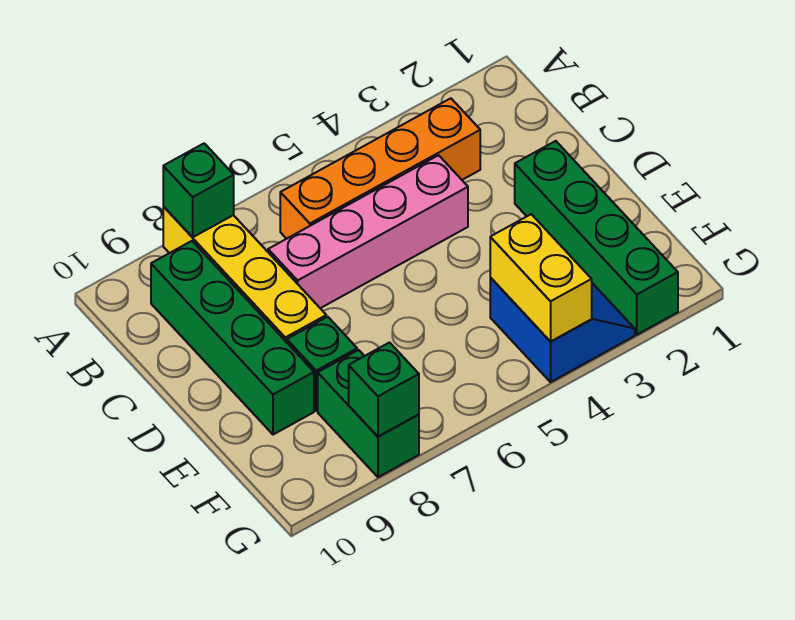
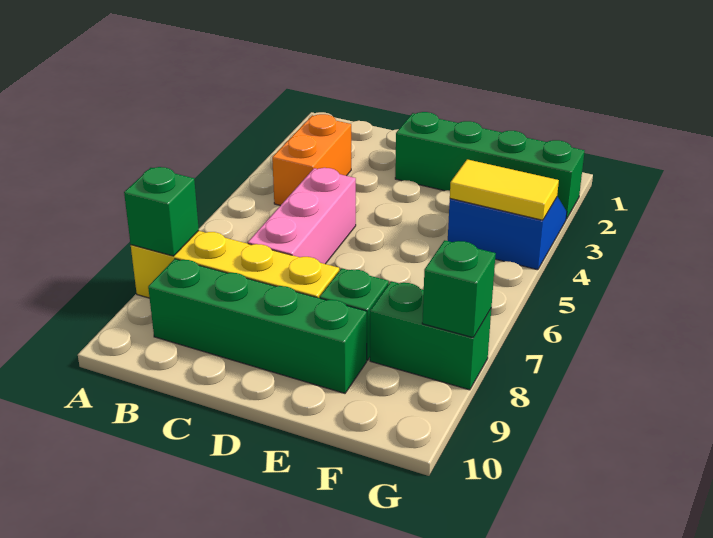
orange brick B3:B6 level 1 -> orange brick B3:B4 level 1
pink brick C4:C7 level 1 -> pink brick C5:C7 level 1
yellow brick F4:G4 level 2 -> yellow tile F4:G4 level 2

